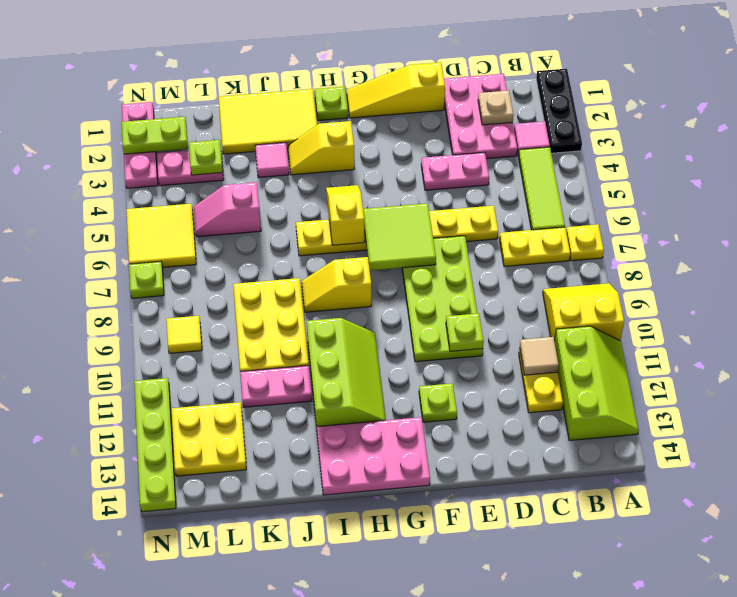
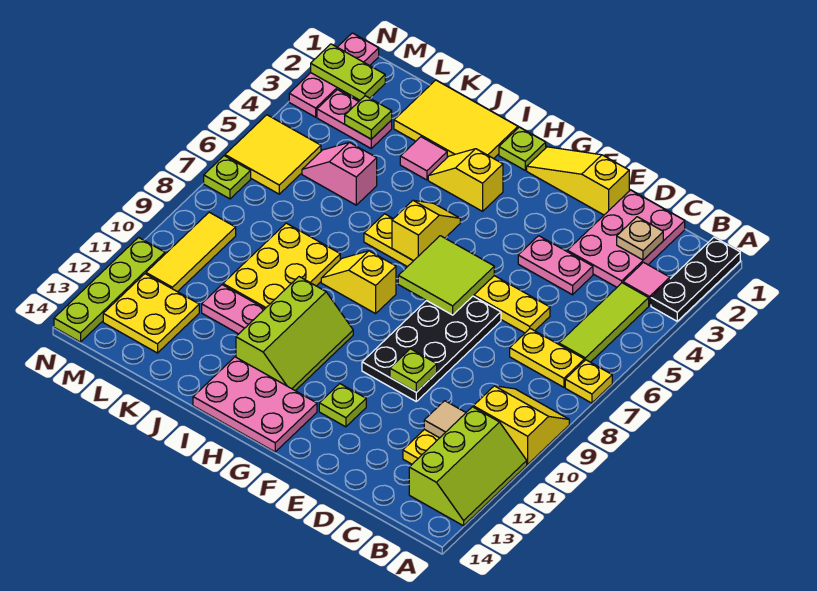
lime plate E7:F10 level 1 -> black plate E7:F10 level 1
yellow tile M9 level 1 -> yellow tile M9:M11 level 1

